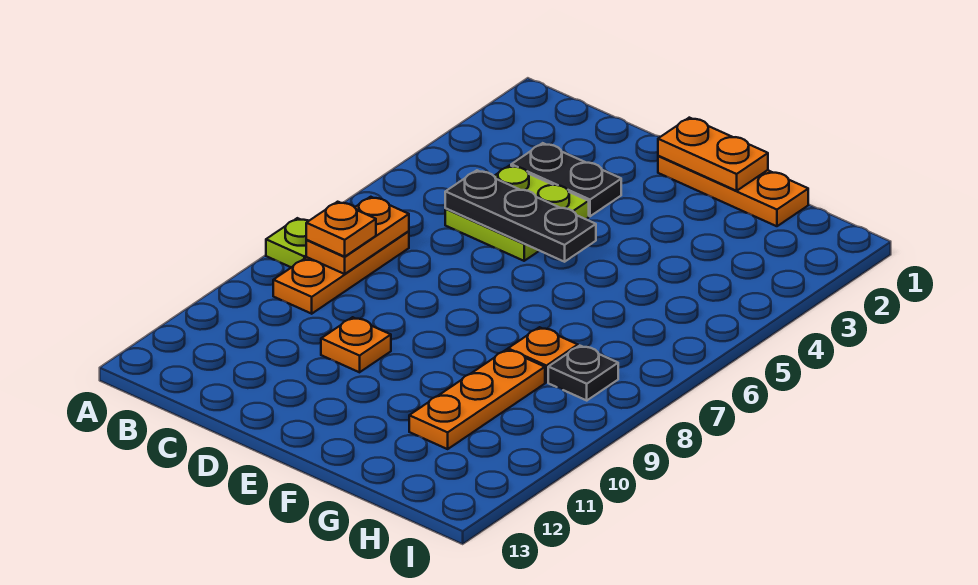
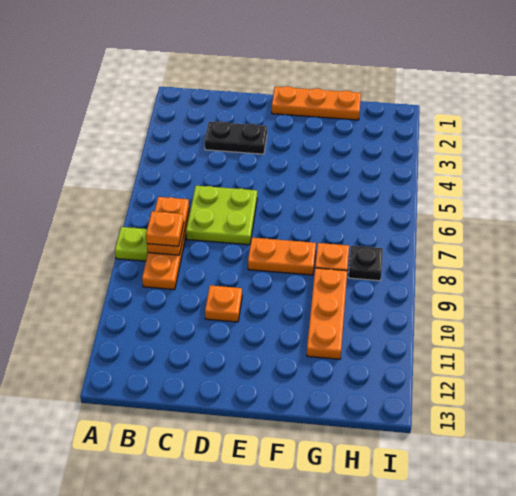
lime plate C4:D5 level 1 -> lime plate C6:D7 level 1
black plate C5:E5 level 2 -> none
orange plate E1:F1 level 2 -> orange plate E8:F8 level 1

